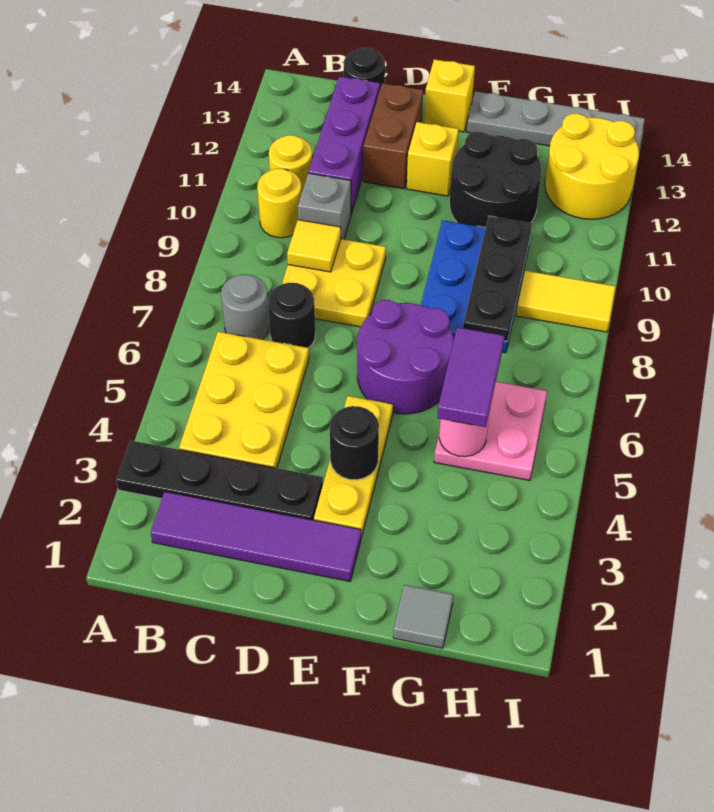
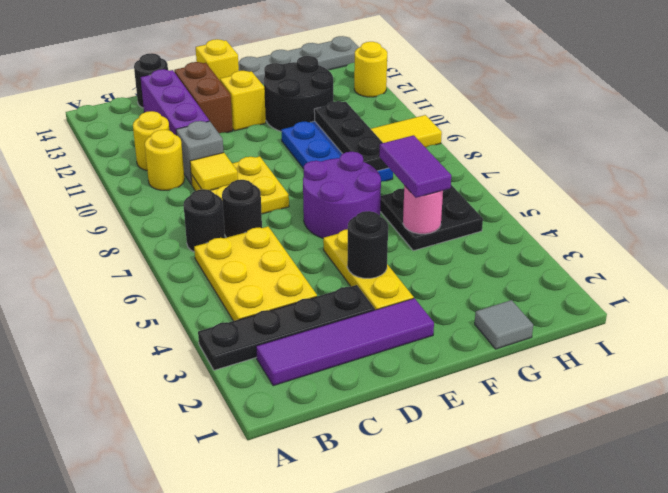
grey round brick B7 level 1 -> black round brick B7 level 1
pink plate G5:H6 level 1 -> black plate G5:H6 level 1
yellow round brick H12:I13 level 1 -> yellow round brick I12 level 1

